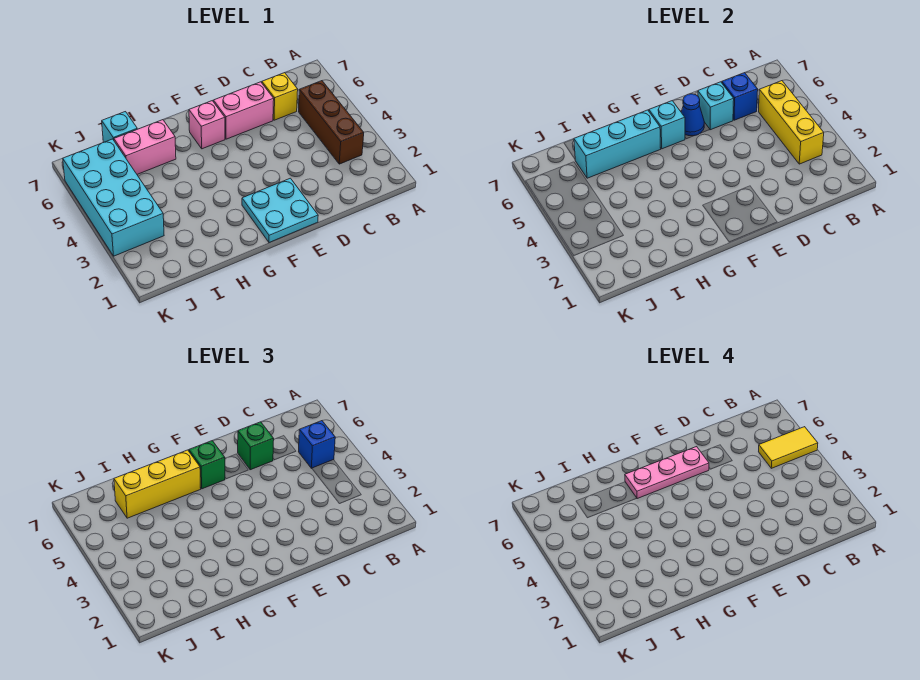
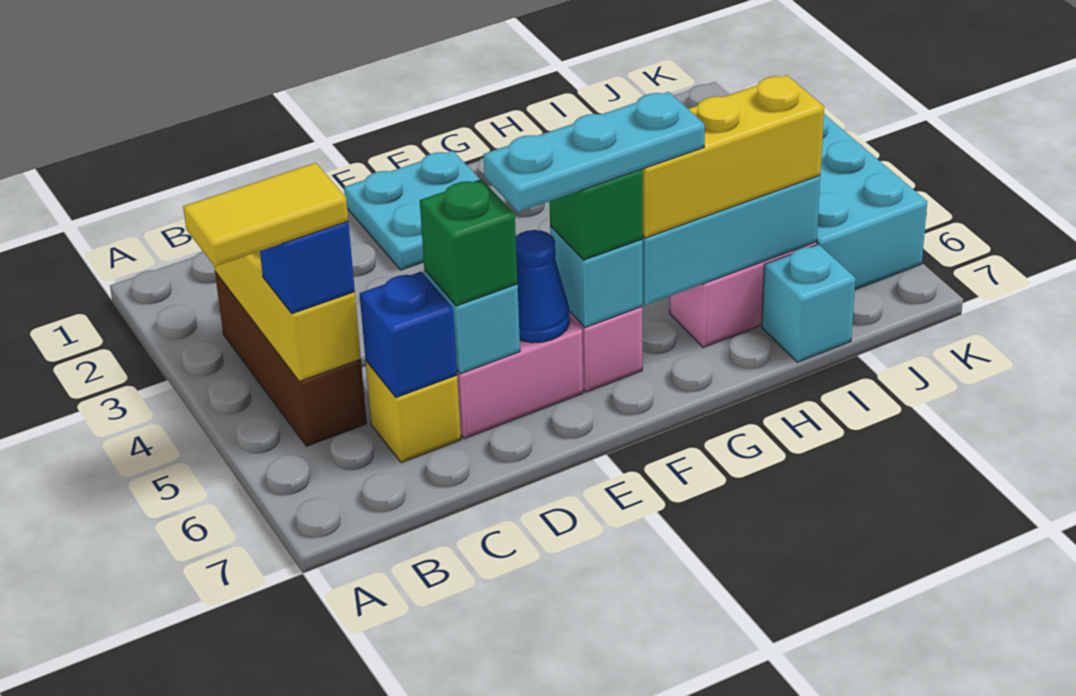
pink plate E6:G6 level 4 -> cyan plate E6:G6 level 4

